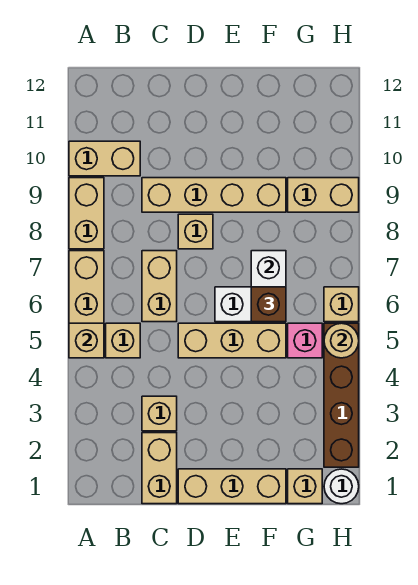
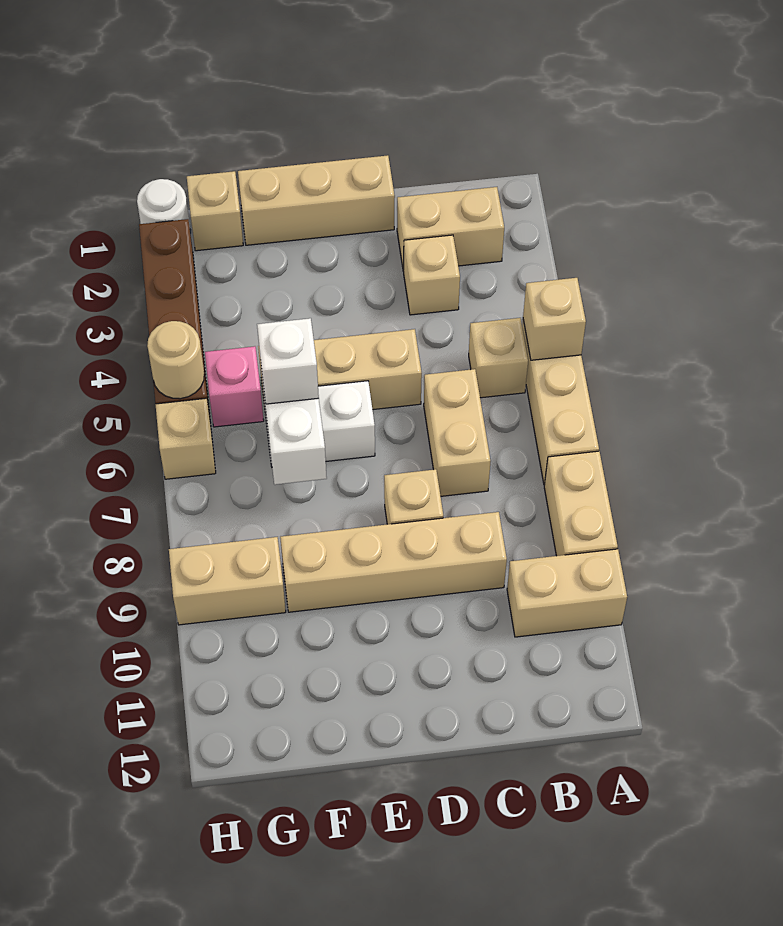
tan brick C1:C2 level 1 -> tan brick B2:C2 level 1
brown brick F6 level 3 -> white brick F6 level 3

